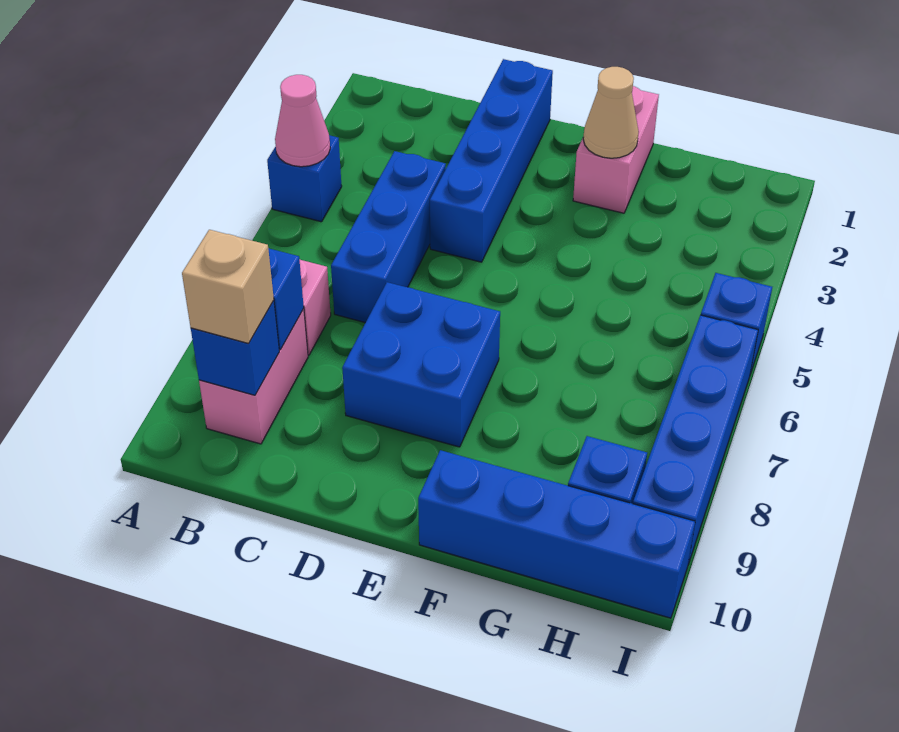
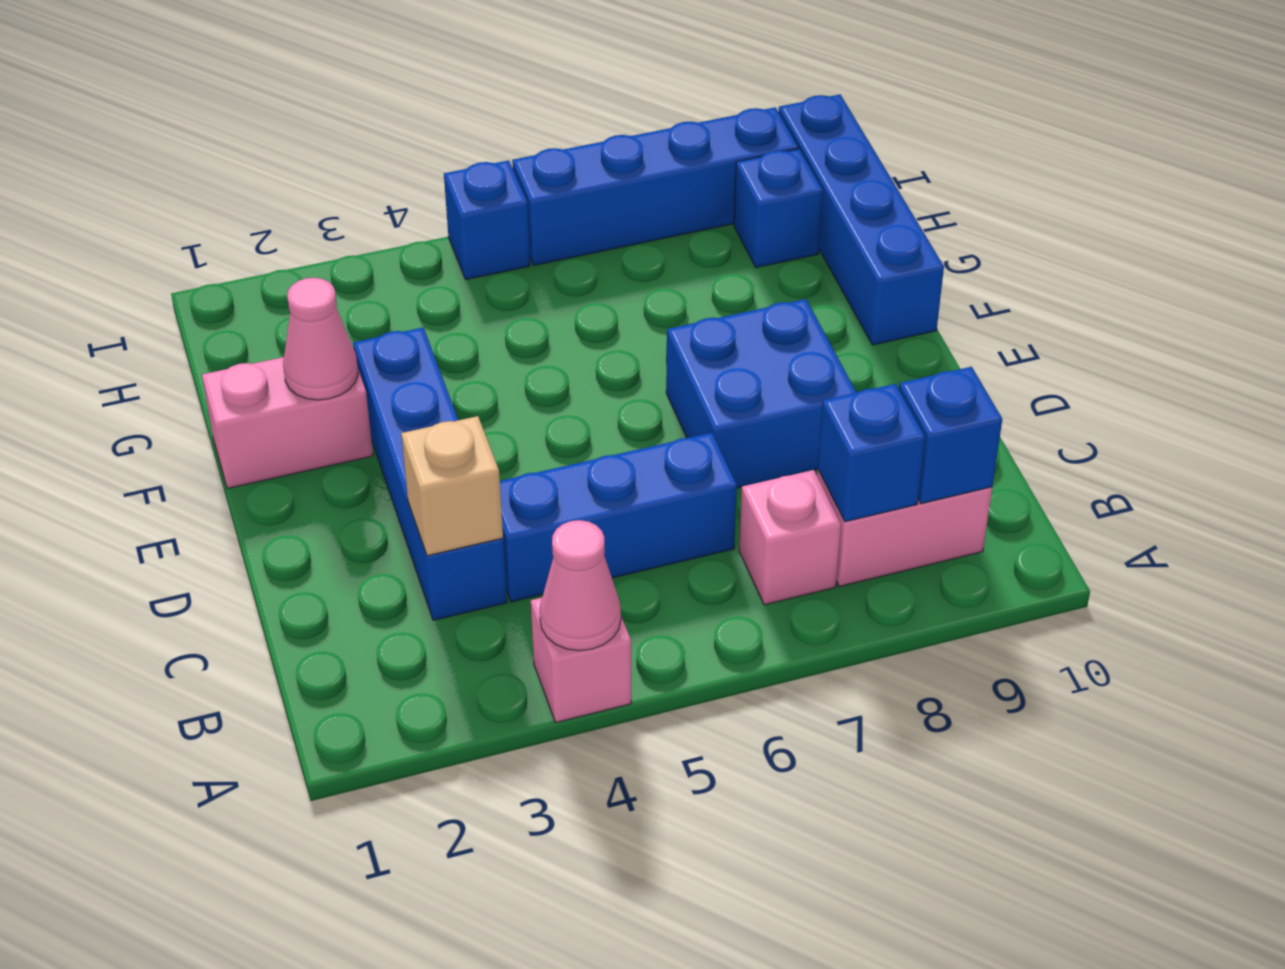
blue brick A4 level 1 -> pink brick A4 level 1
tan brick B9 level 3 -> tan brick C3 level 2
blue brick D1:D4 level 1 -> blue brick C3:F3 level 1
tan cone F2 level 2 -> pink cone F2 level 2

